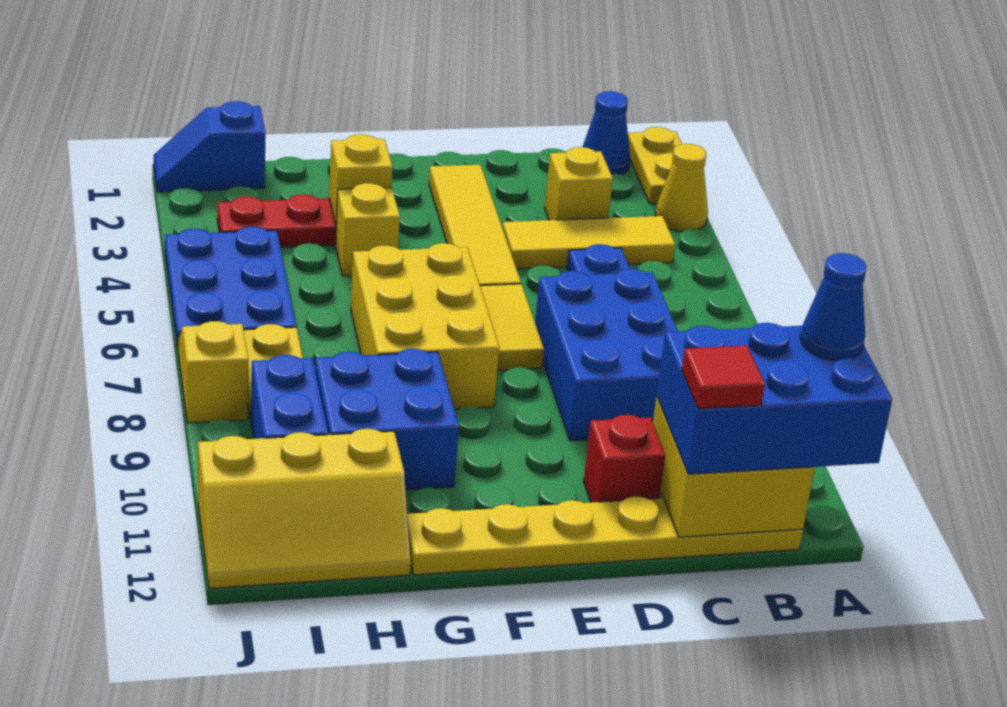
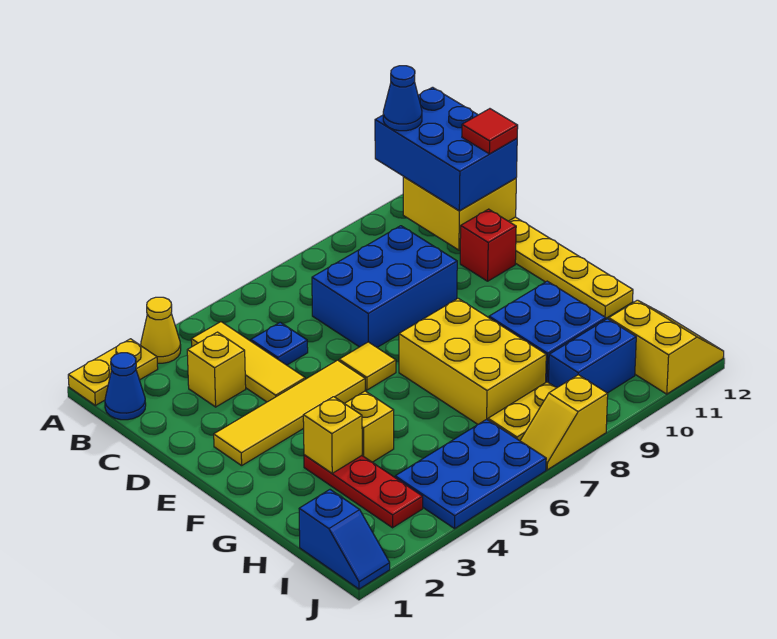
yellow tile E6:E7 level 1 -> yellow tile E6 level 1
yellow brick F6:G8 level 1 -> yellow brick F7:H8 level 1
yellow slope H11:J12 level 1 top 11 -> yellow slope I11:J12 level 1 top 11

